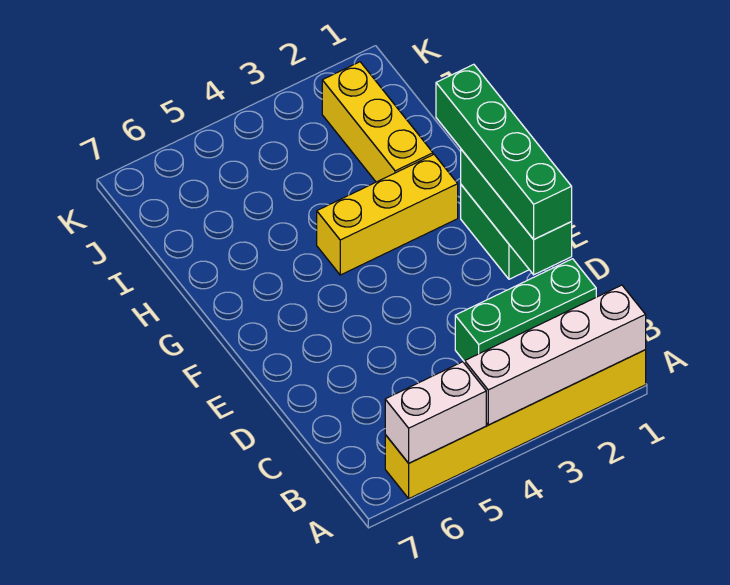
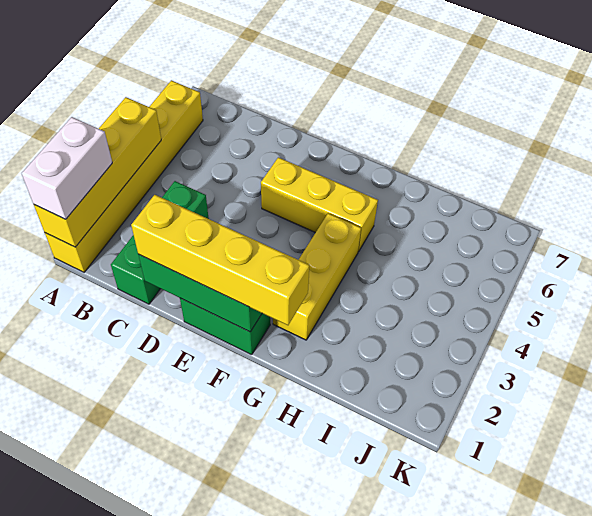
white brick A1:A4 level 2 -> yellow brick A1:A4 level 2
white brick A5:A6 level 2 -> white brick A1:A2 level 3
green brick D1:G1 level 3 -> yellow brick D1:G1 level 3
yellow brick H2:J2 level 1 -> yellow brick E5:G5 level 1

